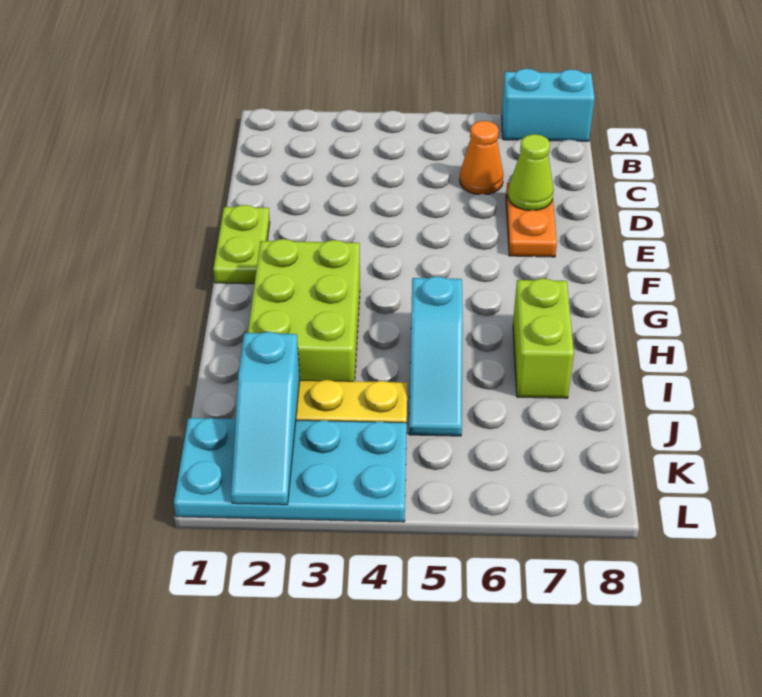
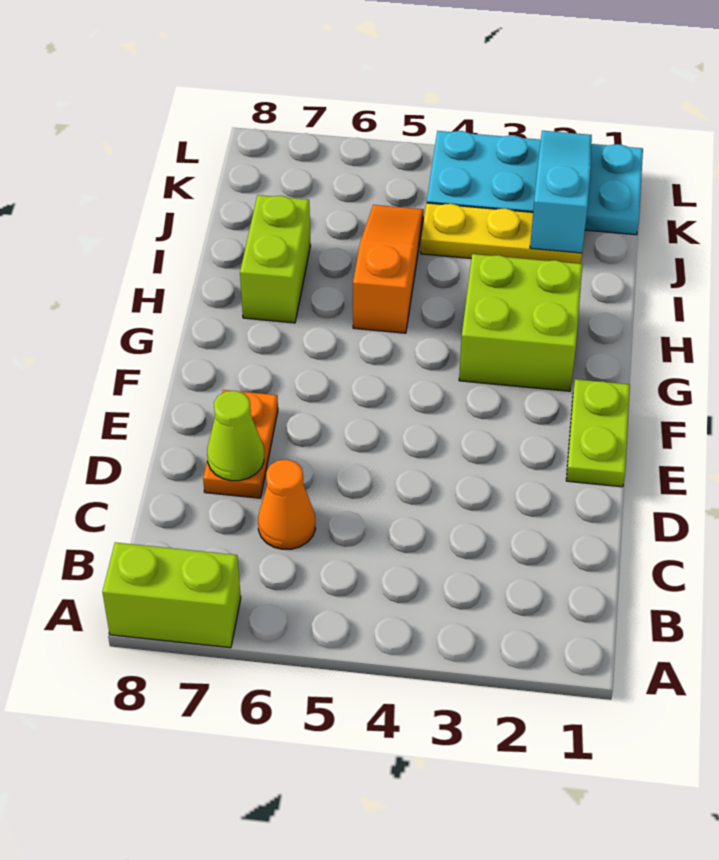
cyan brick A7:A8 level 1 -> lime brick A7:A8 level 1
lime brick G2:I3 level 1 -> lime brick G2:H3 level 1
cyan slope H5:J5 level 1 top H -> orange slope H5:J5 level 1 top H

